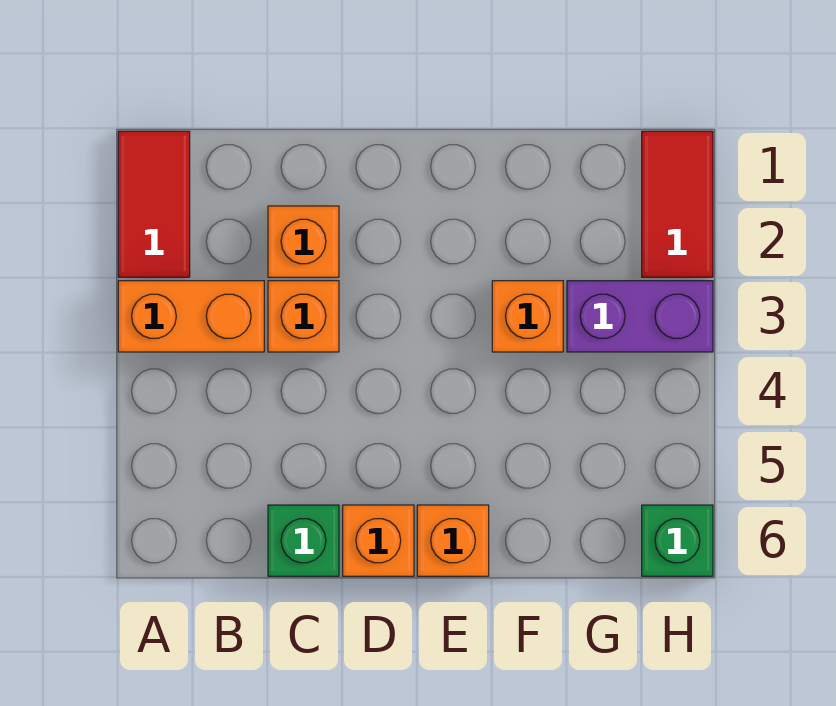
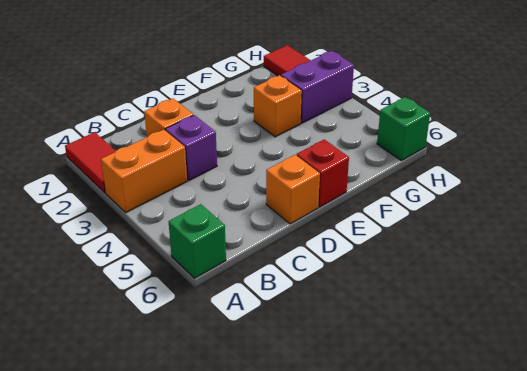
orange brick C3 level 1 -> purple brick C3 level 1
green brick C6 level 1 -> green brick A6 level 1
orange brick E6 level 1 -> red brick E6 level 1

